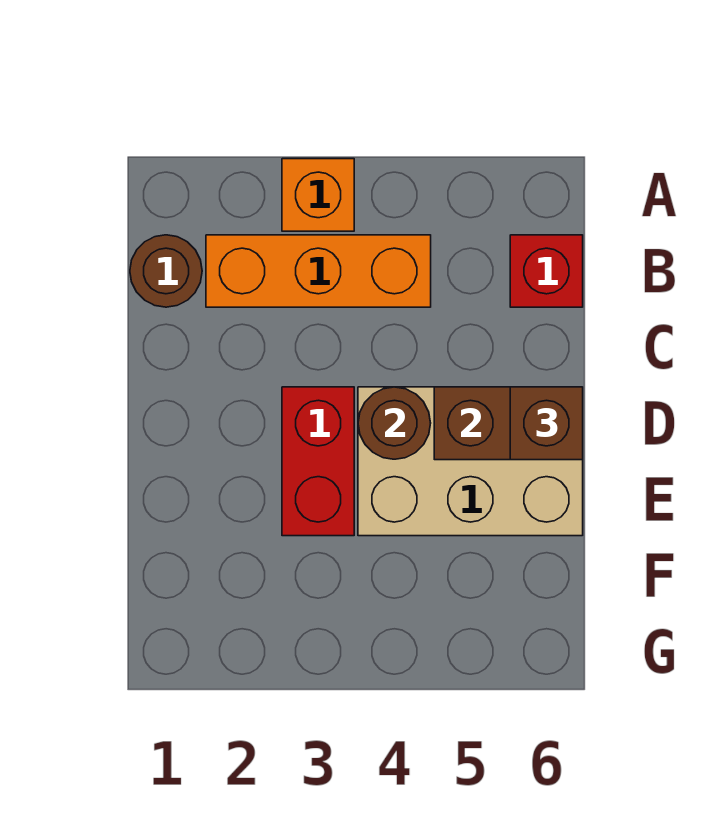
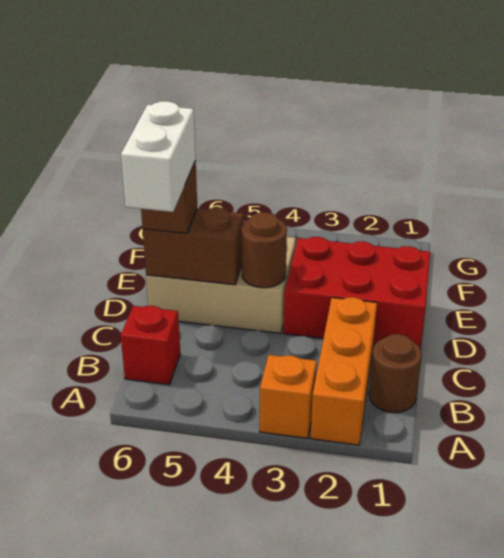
orange brick B2:B4 level 1 -> orange brick A2:C2 level 1
none -> white brick C6:D6 level 4
red brick D3:E3 level 1 -> red brick D1:E3 level 1

